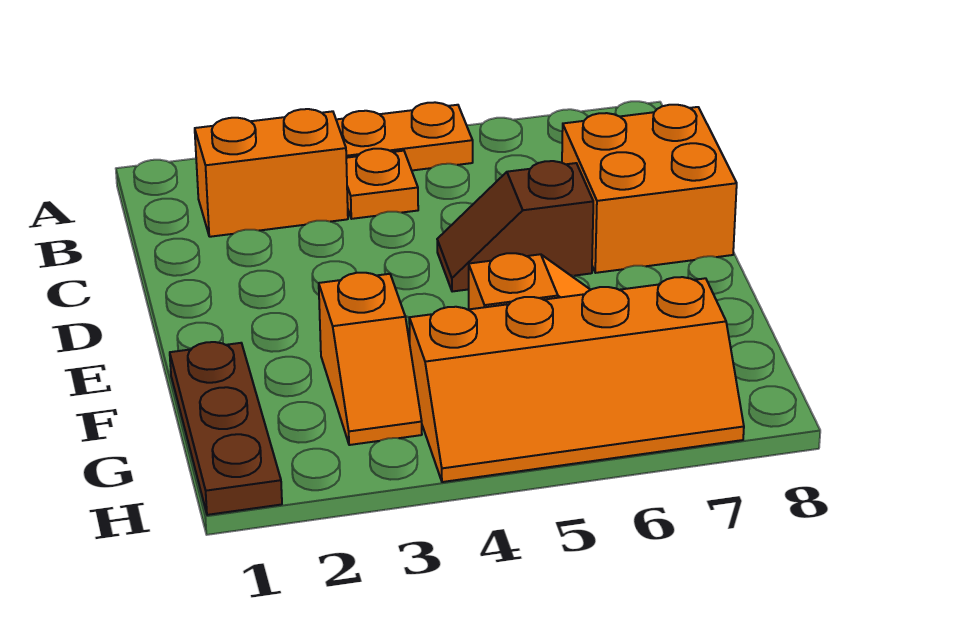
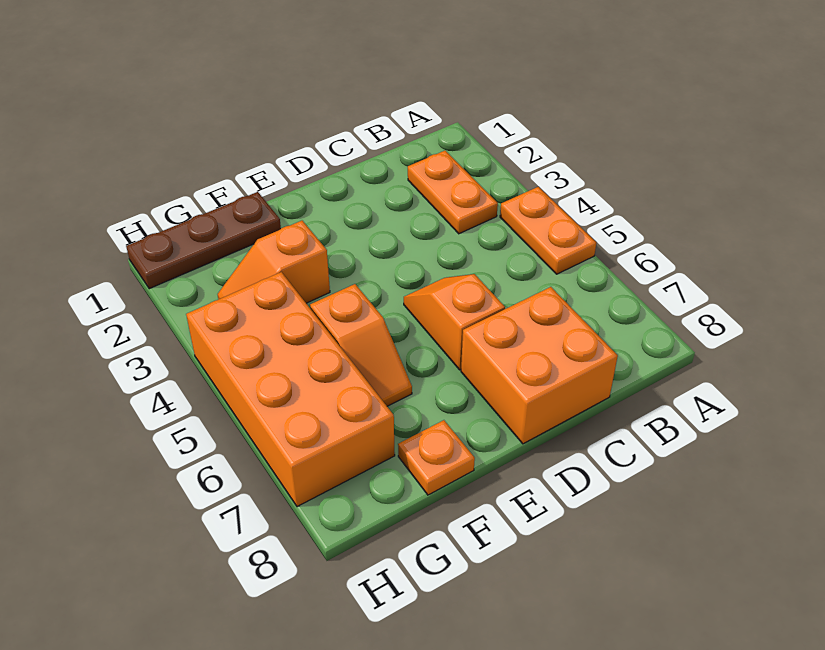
orange brick B2:B3 level 1 -> orange plate B2:B3 level 1
orange plate B4 level 1 -> orange plate F8 level 1
brown slope D5:D6 level 1 top 6 -> orange slope D5:D6 level 1 top 6
orange slope G4:H7 level 1 top G -> orange brick G4:H7 level 1

